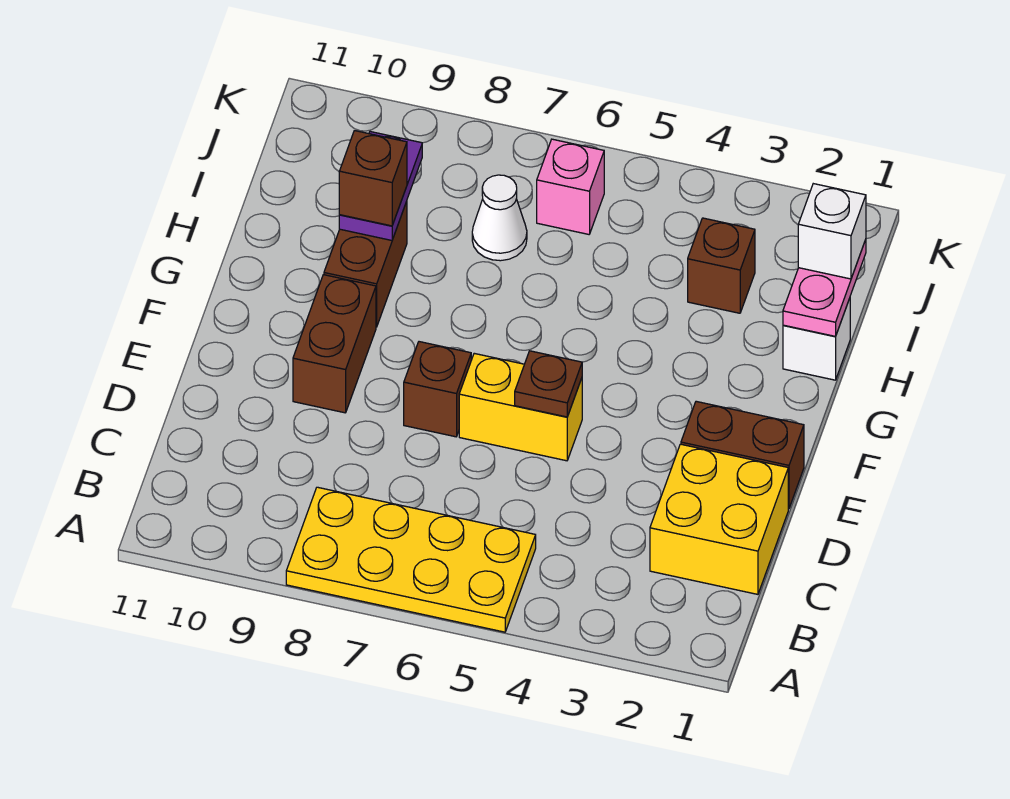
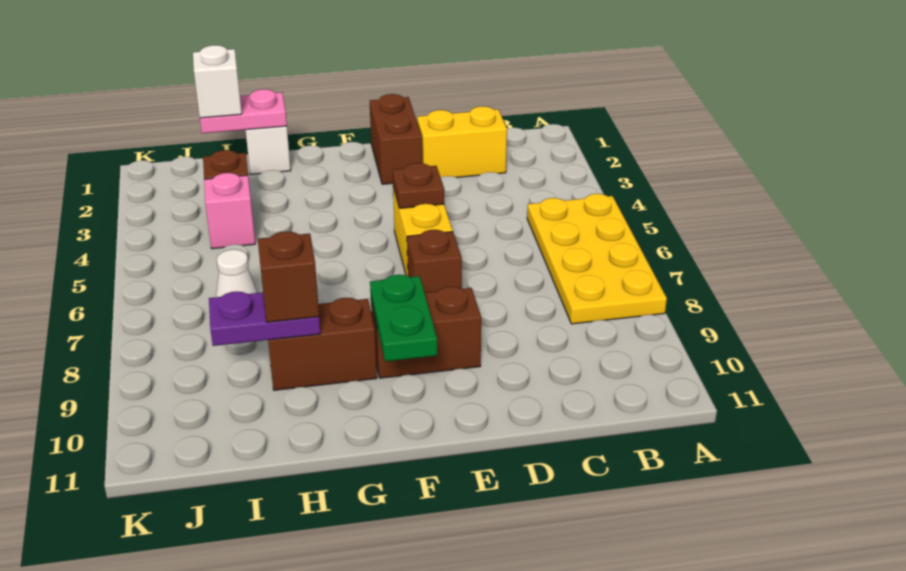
yellow brick C1:D2 level 1 -> yellow brick C2:D2 level 1
none -> green plate F9:F10 level 2
pink brick J6 level 1 -> pink brick I4 level 1

